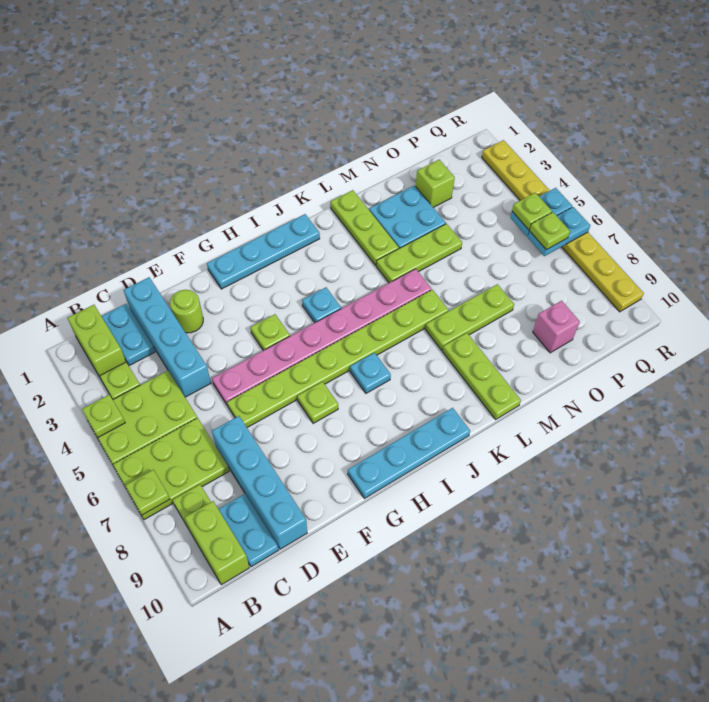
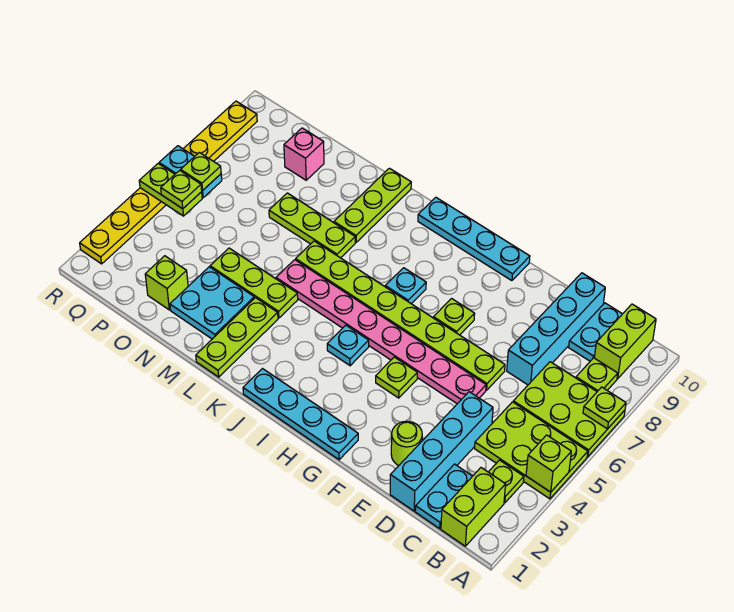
lime plate A4 level 2 -> lime brick A4 level 2
cyan plate Q5:R5 level 2 -> lime plate Q5:R5 level 2

